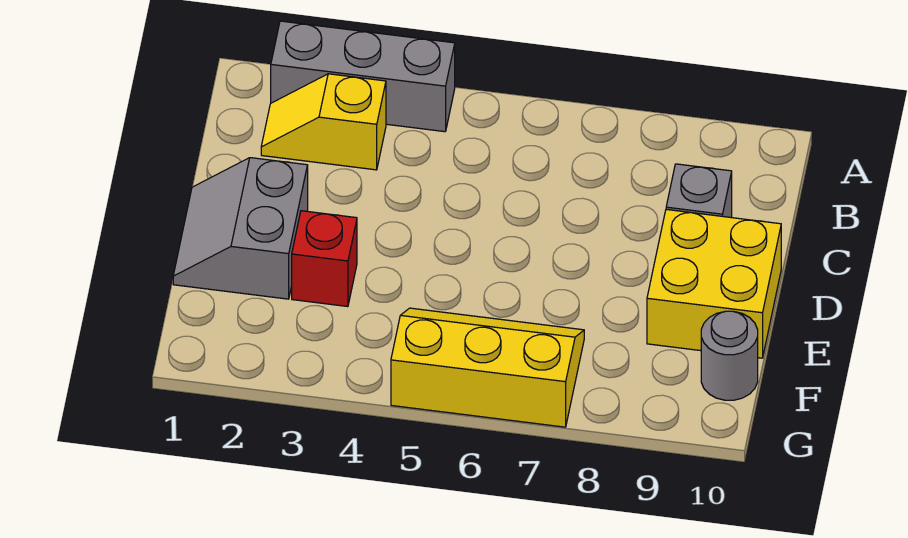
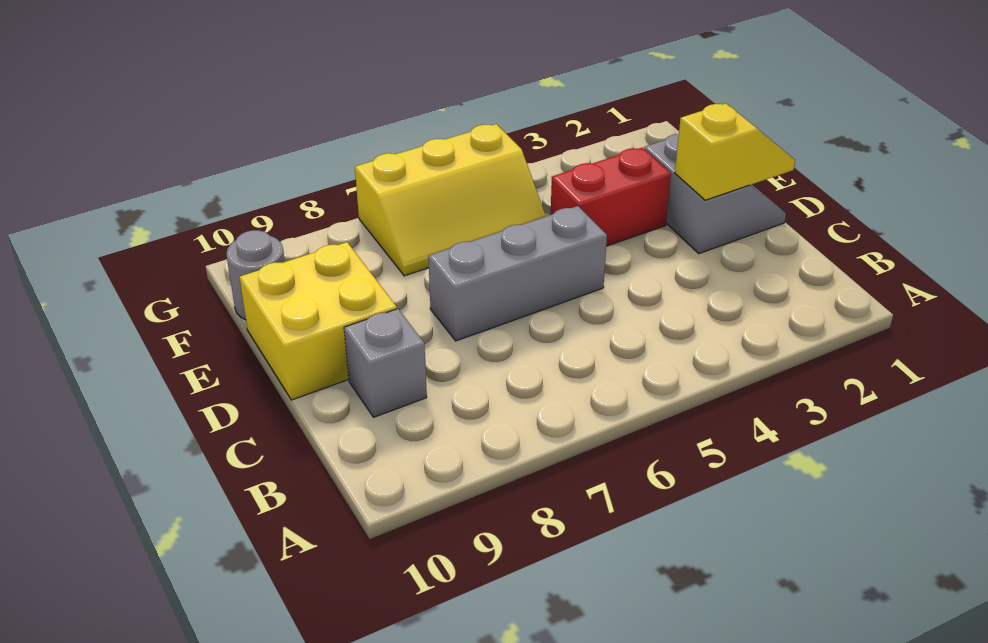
grey brick A2:A4 level 1 -> grey brick D5:D7 level 1
yellow slope B2:B3 level 1 top 3 -> yellow slope D1:D2 level 2 top 2
red brick E3 level 1 -> red brick E3:E4 level 1

